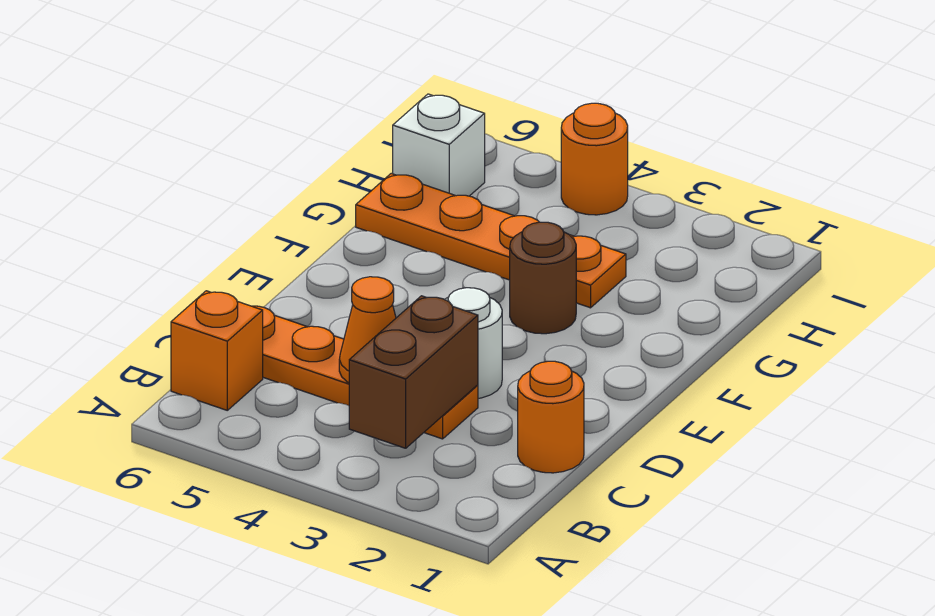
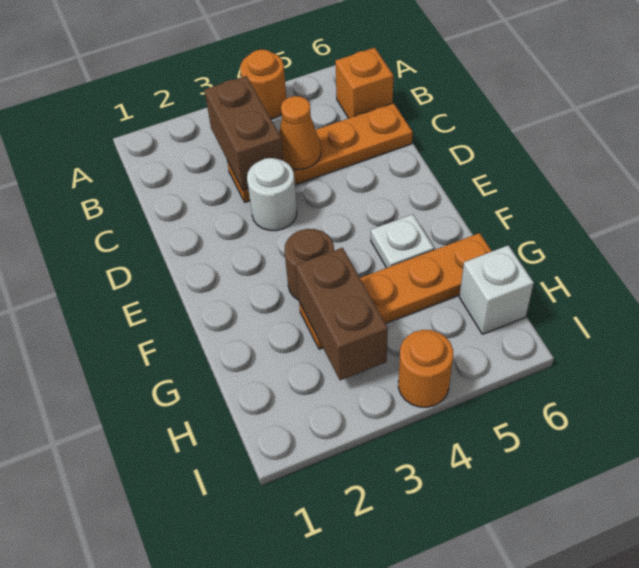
orange round brick C1 level 1 -> orange round brick A4 level 1
none -> white plate F5 level 1
none -> brown brick G3:H3 level 2

